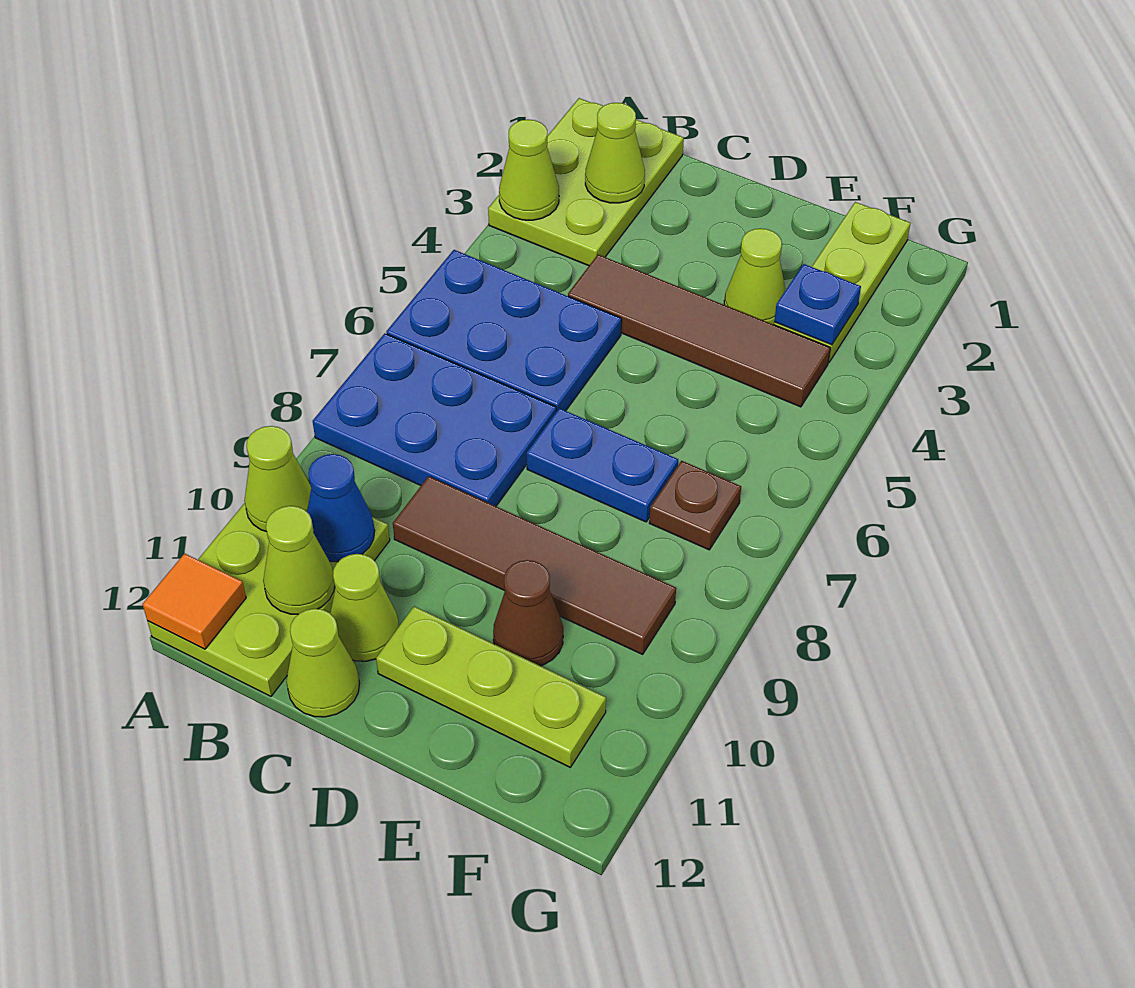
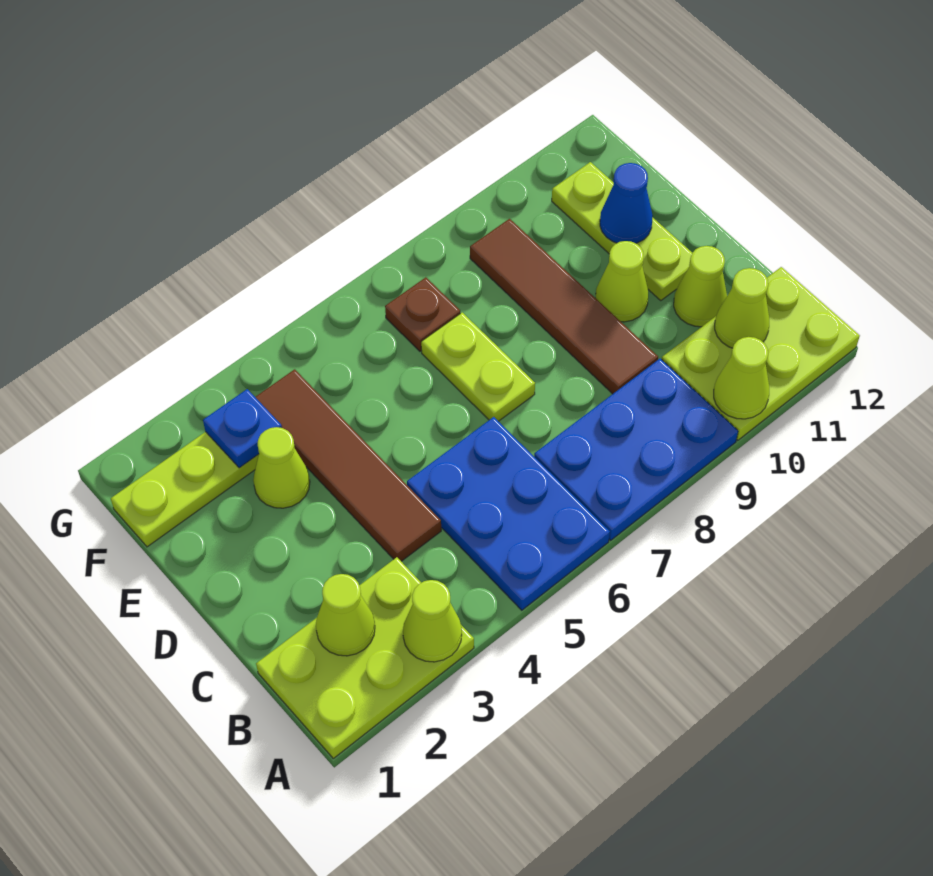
blue plate A7:C8 level 1 -> blue plate A7:B9 level 1
orange tile A12 level 2 -> none
blue cone B10 level 2 -> blue cone E11 level 2
lime cone C12 level 1 -> lime cone D10 level 1
blue plate D7:E7 level 1 -> lime plate D7:E7 level 1
brown cone E10 level 1 -> none

